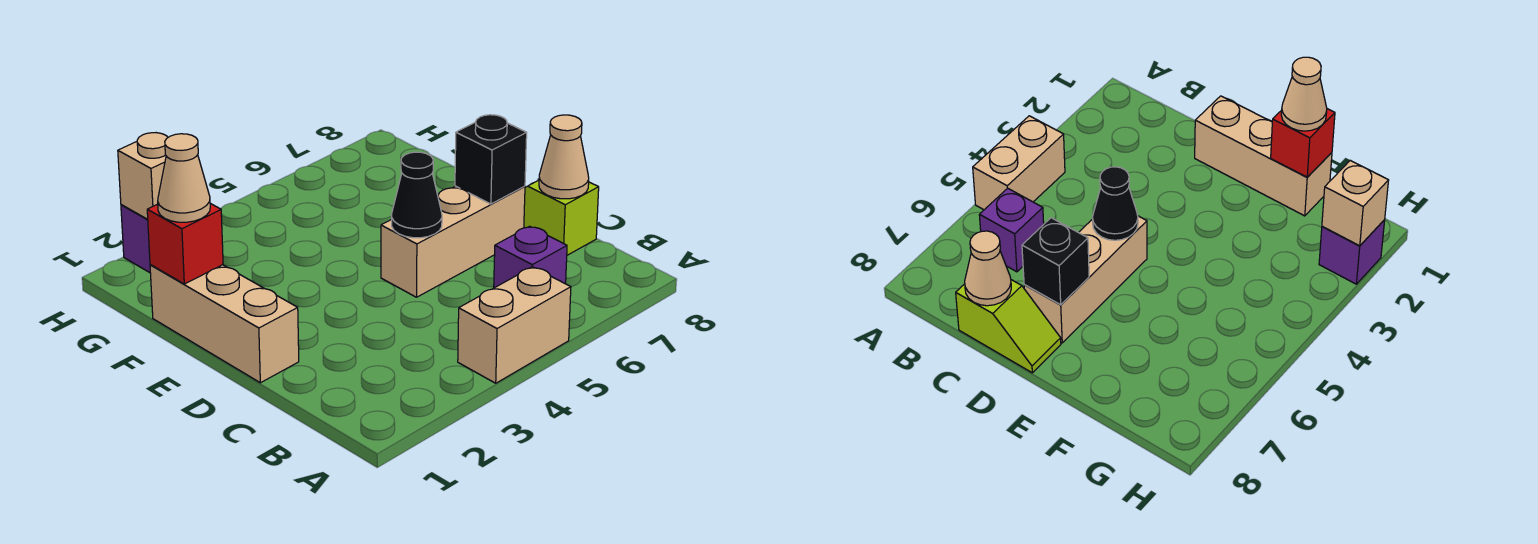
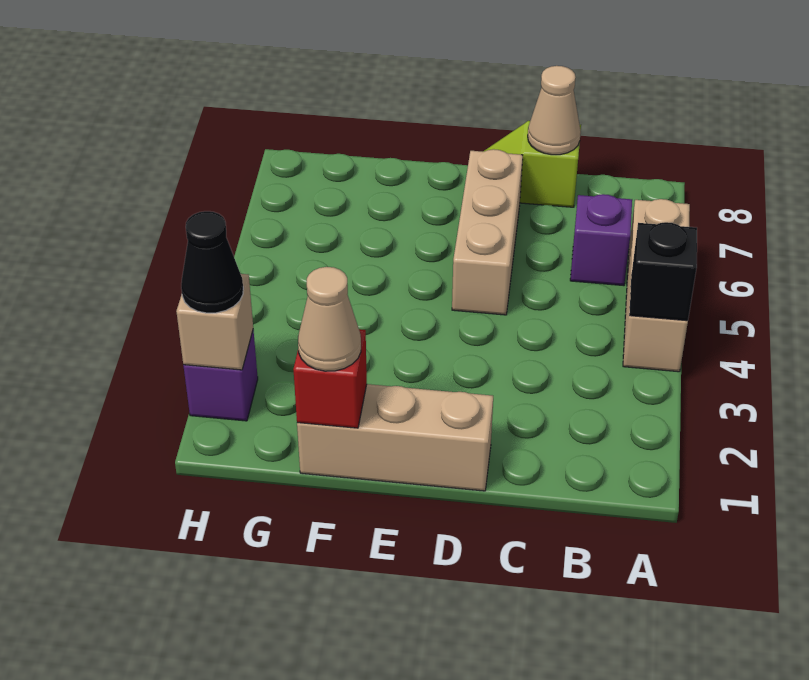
tan brick A4:A5 level 1 -> tan brick A4:A6 level 1
black cone D5 level 2 -> black cone H2 level 3
black brick D7 level 2 -> black brick A4 level 2

